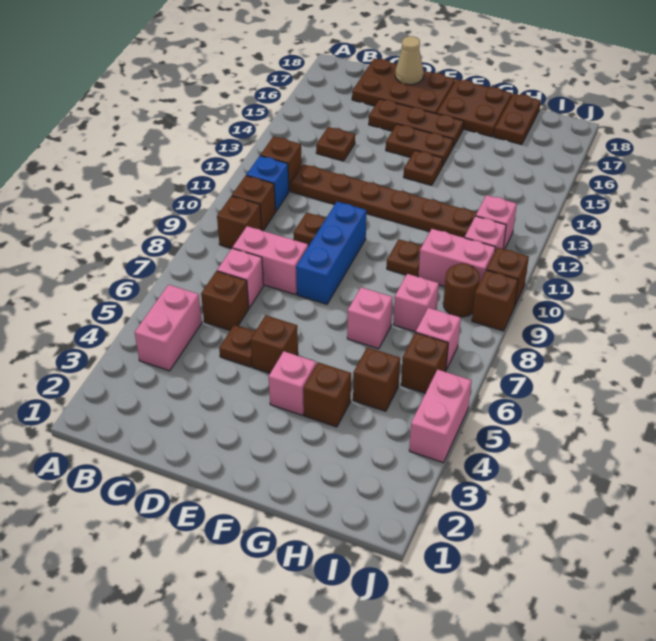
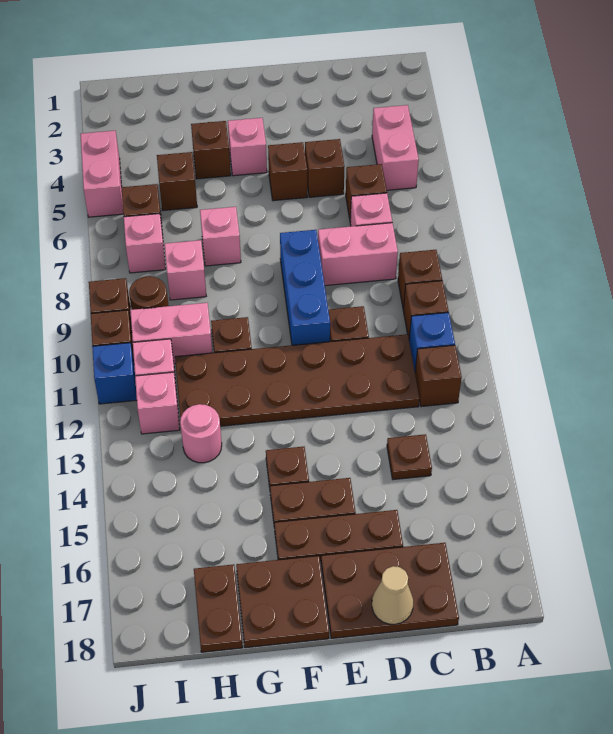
brown plate C12:H12 level 1 -> brown plate C11:H12 level 1
brown plate D5 level 1 -> brown brick D5 level 1
none -> pink round brick H13 level 1
none -> blue brick J11 level 1

